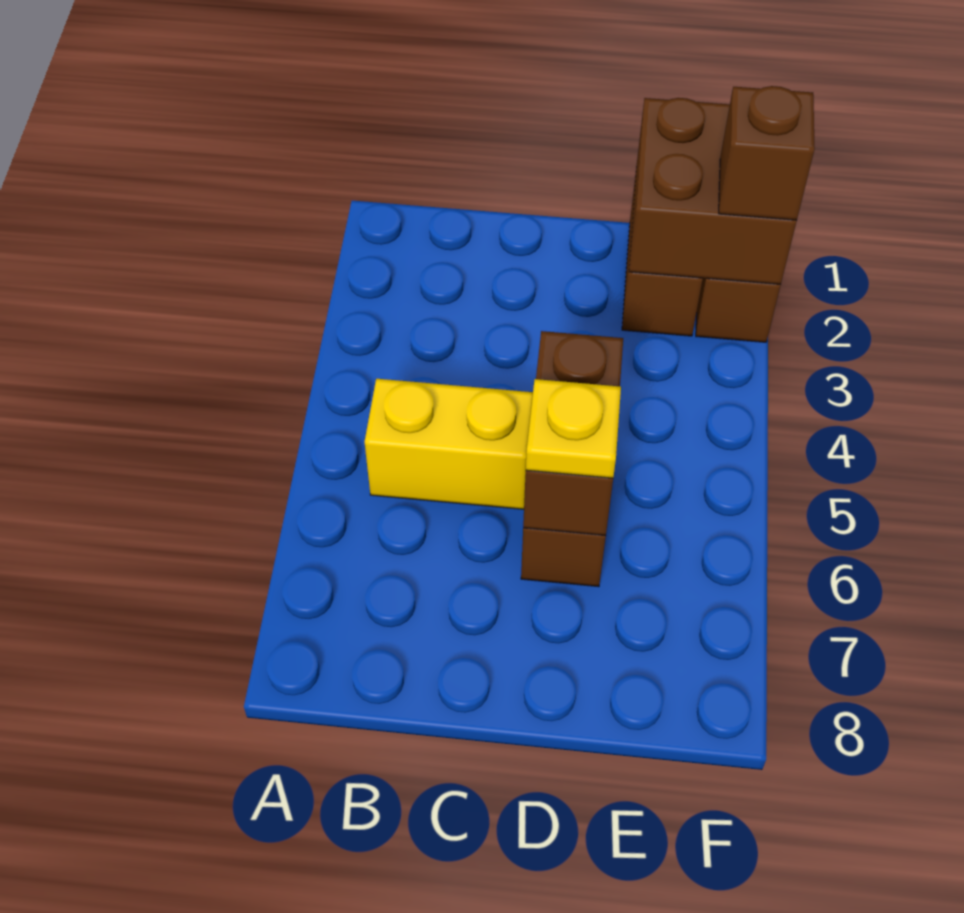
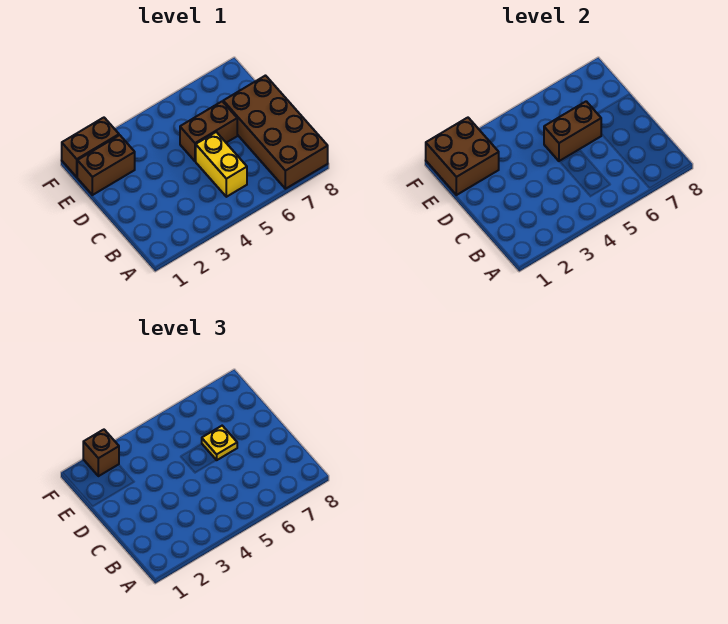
none -> brown brick A7:D8 level 1

